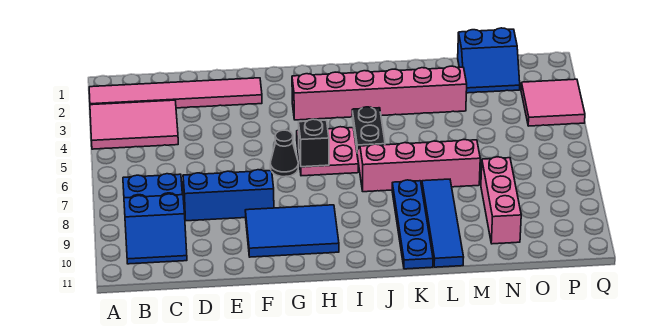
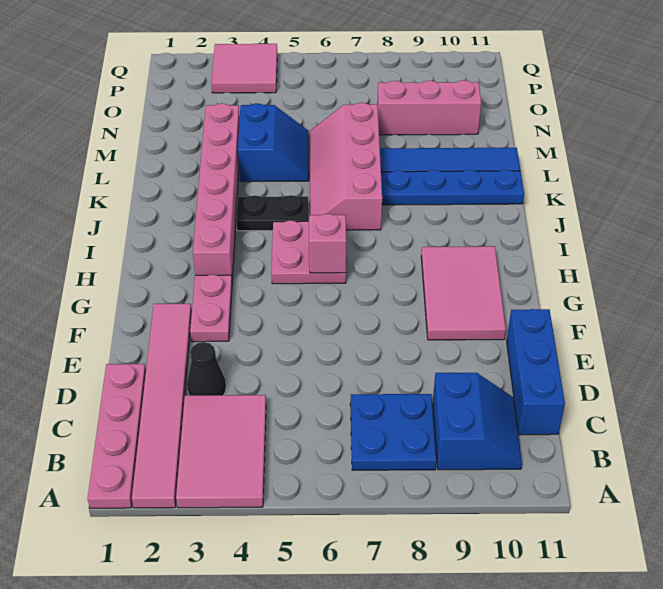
none -> pink plate A1:D1 level 1
blue brick D8:F8 level 1 -> blue brick C11:E11 level 1
none -> pink plate F3:G3 level 1
blue tile F9:H10 level 1 -> pink tile F9:H10 level 1
black cone G6 level 1 -> black cone D3 level 1
black brick H6 level 2 -> pink brick H6 level 2
blue slope N1:O2 level 1 top 1 -> blue slope L4:M5 level 1 top 4

